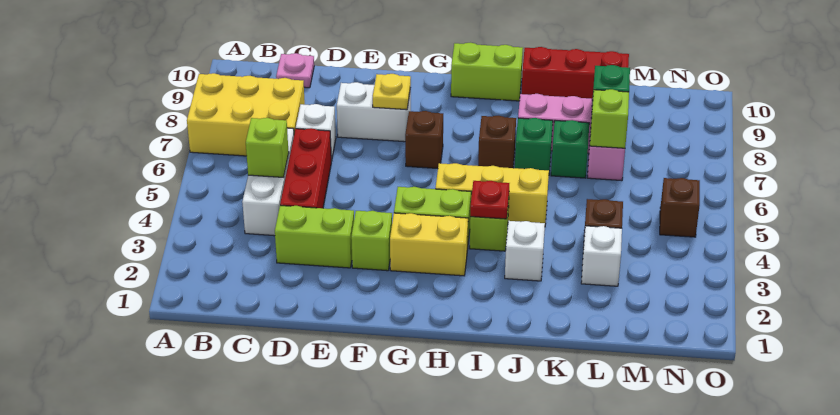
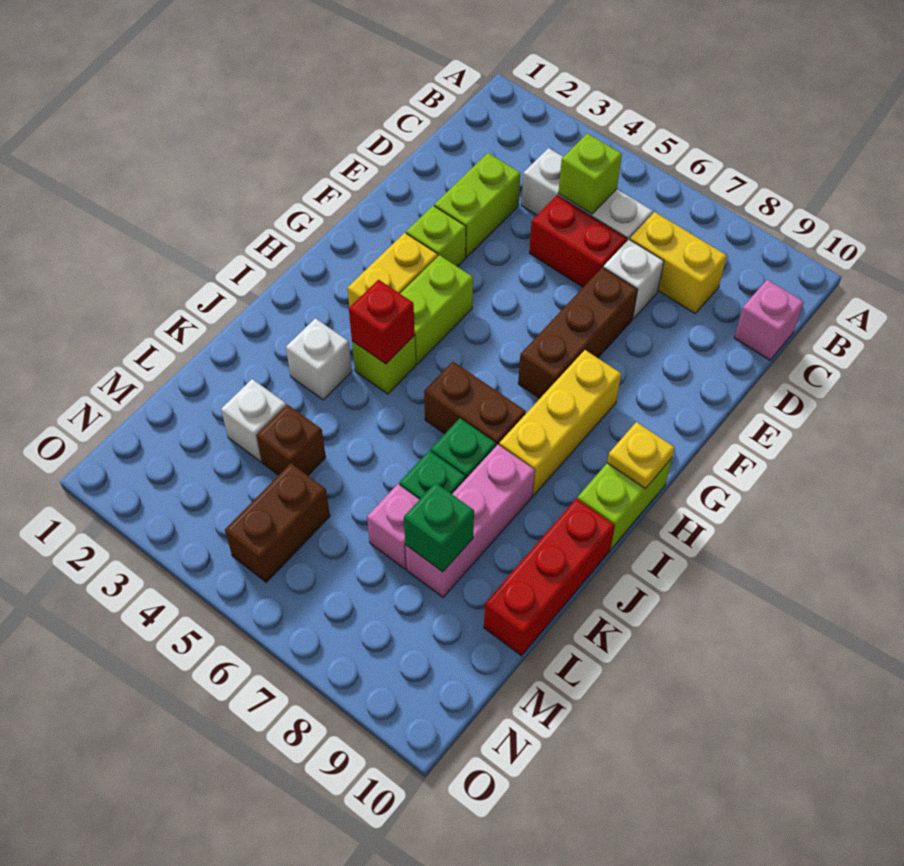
yellow brick A7:C8 level 1 -> yellow brick C7:C8 level 1
pink plate C10 level 1 -> pink brick C10 level 1
red brick D4:D6 level 1 -> red brick D5:D6 level 1
white brick E8:F8 level 1 -> none
yellow plate F8 level 2 -> yellow plate H10 level 2
brown brick G7 level 1 -> brown brick E7:G7 level 1
yellow brick H5:J5 level 1 -> yellow brick G8:I8 level 1
red plate I4 level 2 -> red brick I4 level 2
brown brick I7 level 1 -> brown brick I6:I7 level 1
lime brick L7 level 2 -> none
brown brick N5 level 1 -> brown brick M5:N5 level 1

